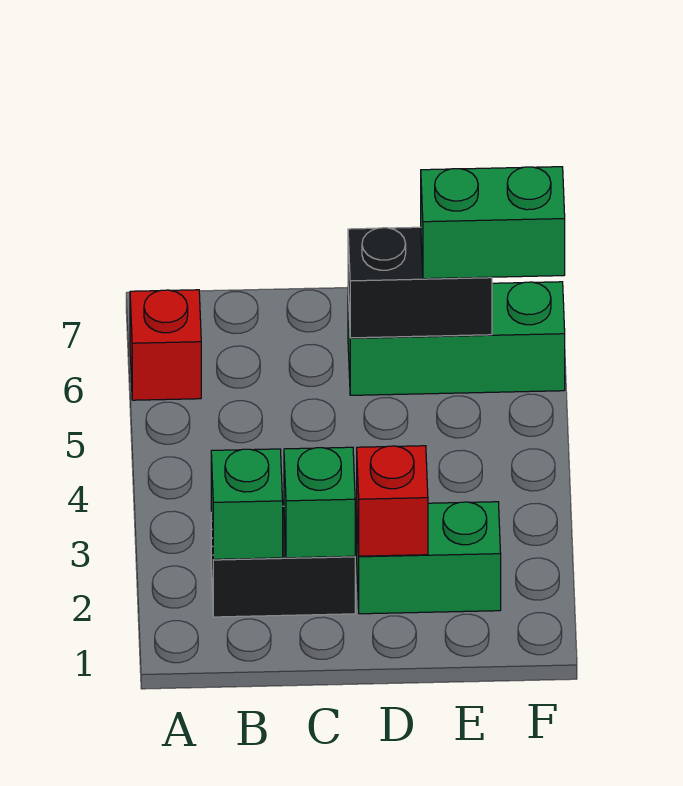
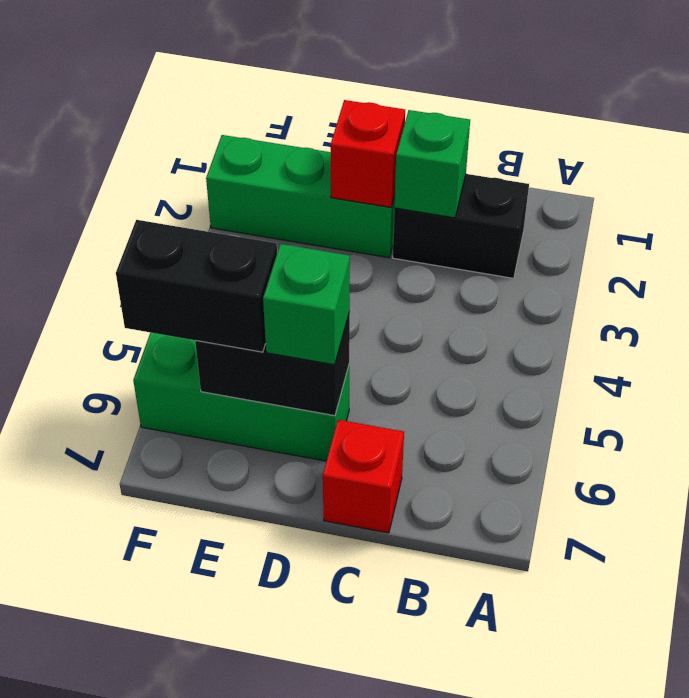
red brick A6 level 1 -> red brick C7 level 1
green brick B2 level 2 -> green brick D6 level 3
green brick D2:E2 level 1 -> green brick D2:F2 level 1
green brick E6:F6 level 3 -> black brick E6:F6 level 3

